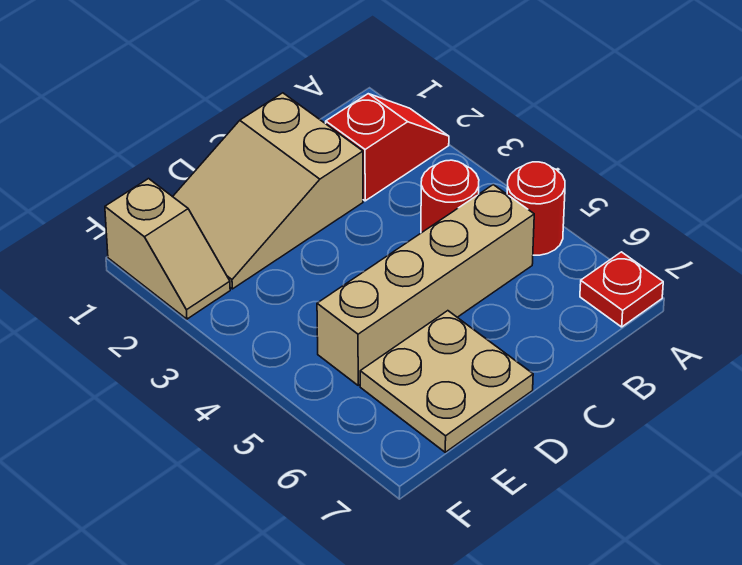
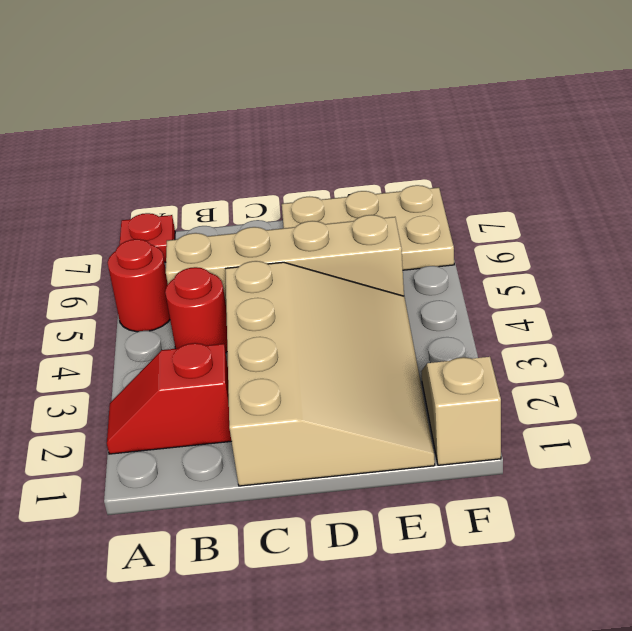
tan slope C1:E2 level 1 top C -> tan slope C1:E4 level 1 top C
tan plate D6:E7 level 1 -> tan plate D6:F7 level 1

